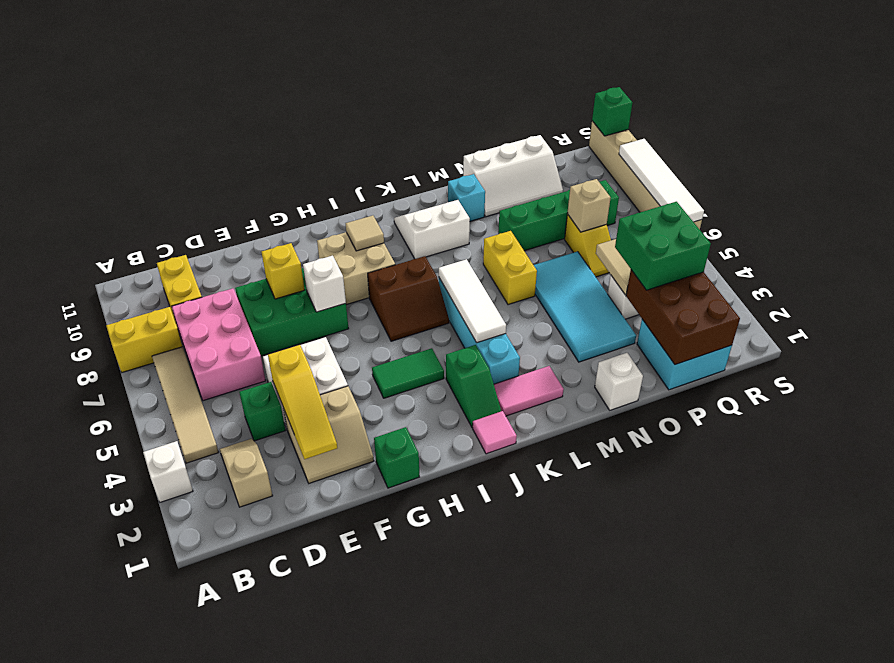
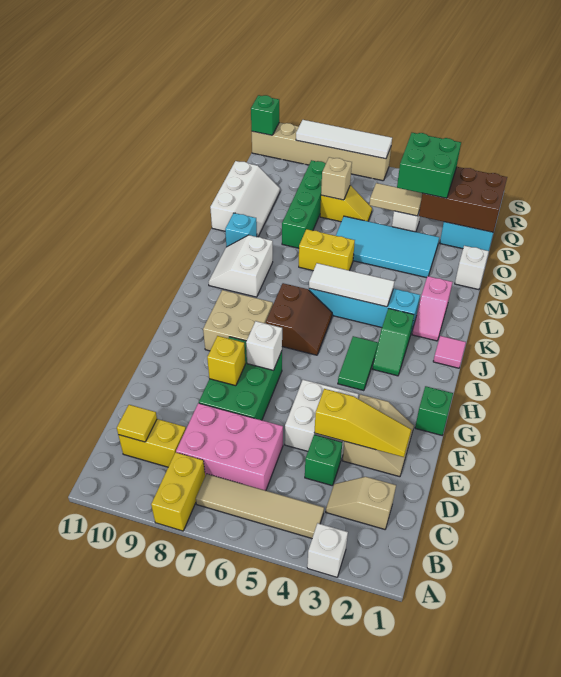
none -> yellow tile C10 level 2
tan tile I9 level 2 -> none
green slope J2:J3 level 1 top 3 -> green slope I3:J3 level 1 top J
pink tile K2:L2 level 1 -> pink slope K2:L2 level 1 top L

